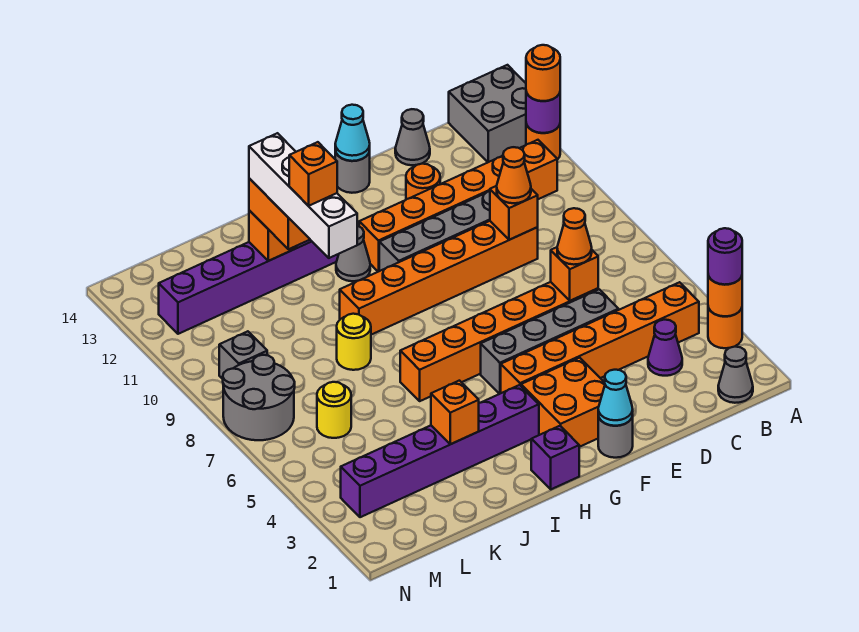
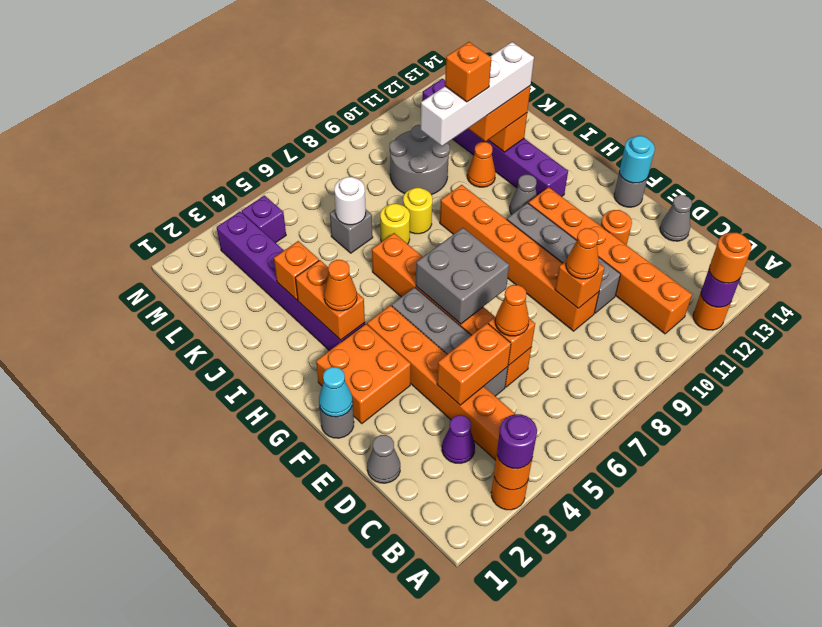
grey brick A13:B14 level 1 -> grey brick F6:G7 level 2
grey cone B1 level 1 -> grey cone D1 level 1
none -> orange brick D4:D5 level 2
cyan cone F14 level 2 -> cyan round brick F14 level 2
purple brick H1 level 1 -> purple brick M4 level 1
none -> orange brick H3:I3 level 2
none -> orange cone H3 level 3
none -> orange cone J11 level 1
none -> white round brick K6 level 2
yellow round brick L6 level 1 -> yellow round brick J7 level 1
grey round brick M7:N8 level 1 -> grey round brick K9:L10 level 1
grey brick M9 level 1 -> grey brick K6 level 1

